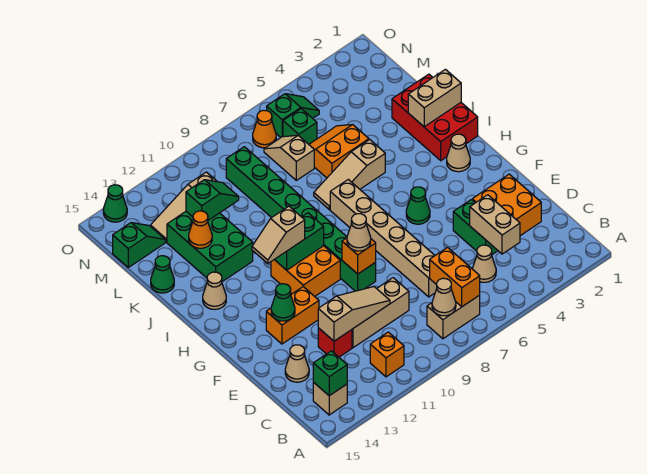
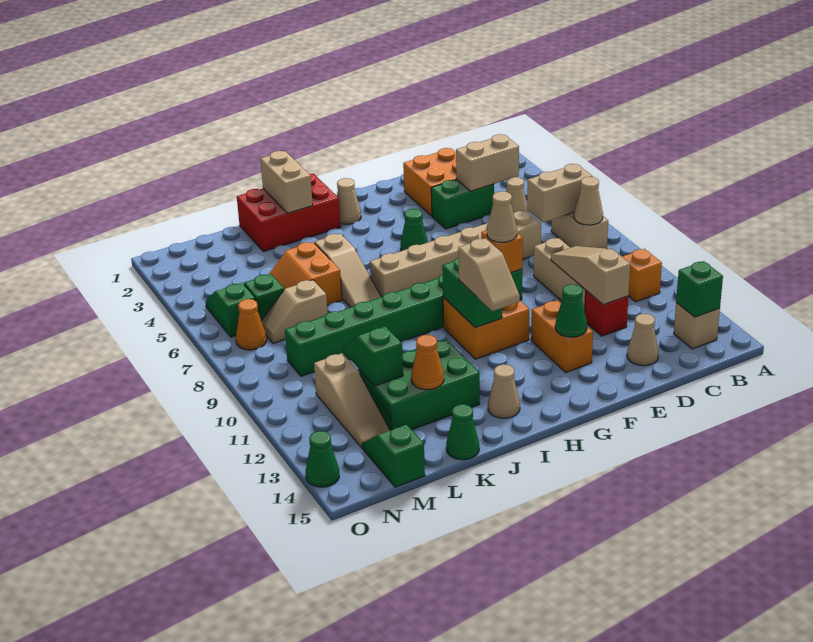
orange brick B7:C7 level 2 -> tan brick B7:C7 level 2

